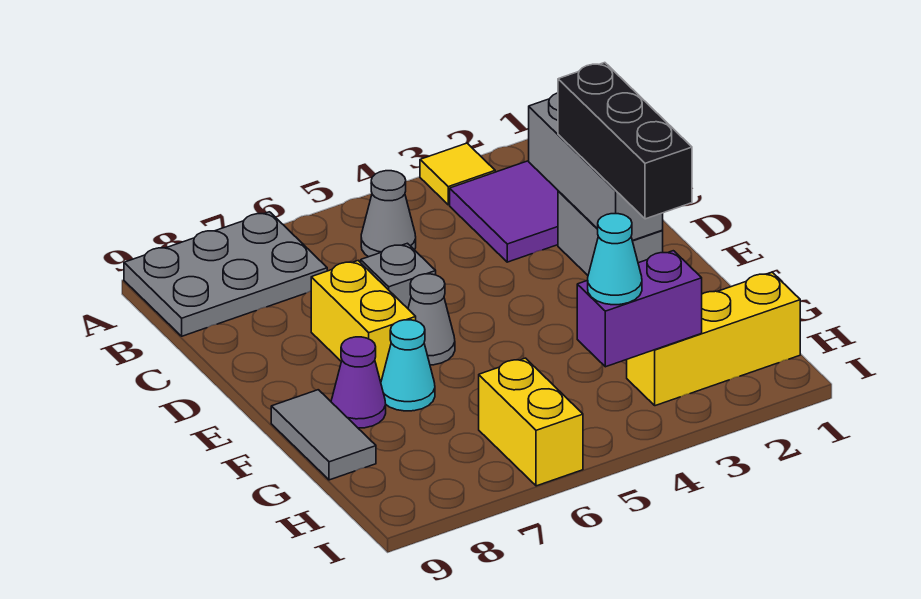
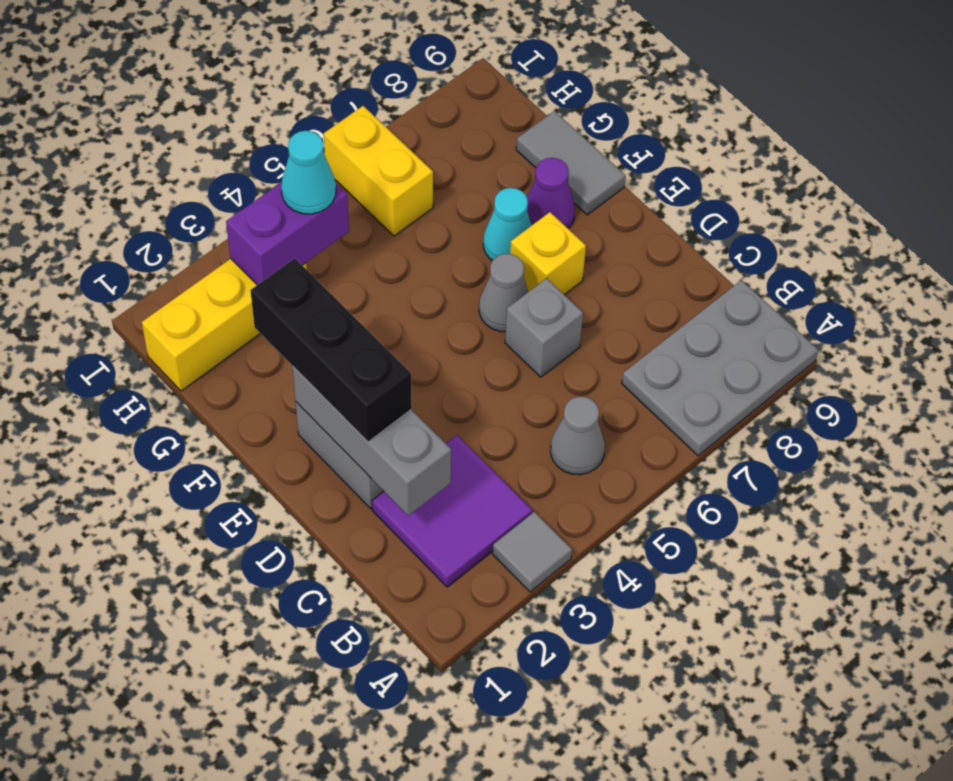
yellow tile A3 level 1 -> grey tile A3 level 1
yellow brick D7:E7 level 1 -> yellow brick E7 level 1

